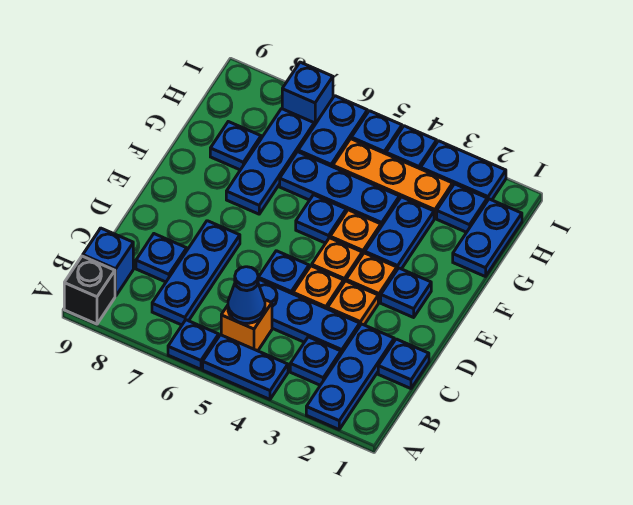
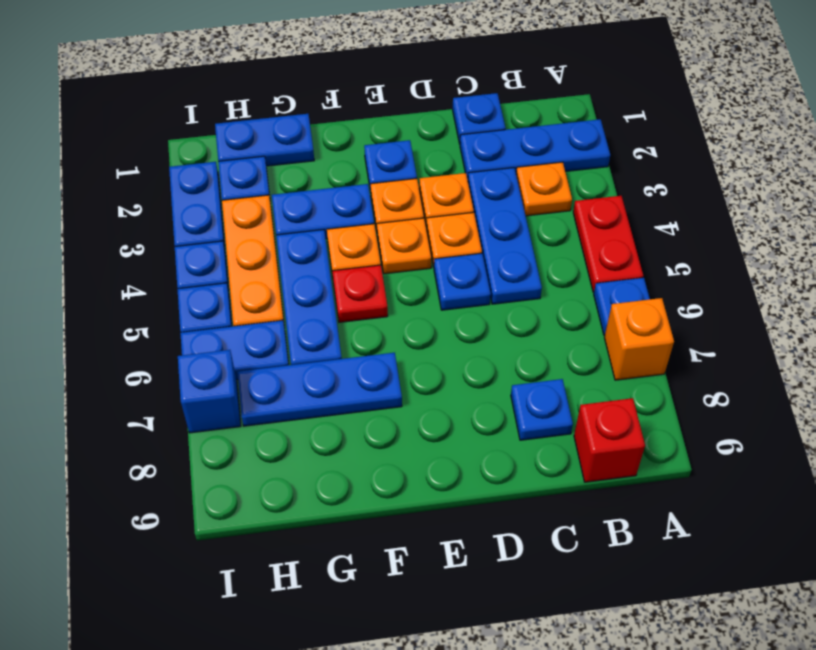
blue plate A4:A5 level 1 -> red plate A4:A5 level 1
black brick A9 level 1 -> none
blue plate B3 level 1 -> orange plate B3 level 1
orange brick B5 level 1 -> orange brick A7 level 1
blue cone B5 level 2 -> none
blue plate B7:D7 level 1 -> none
blue brick B9 level 1 -> red brick B9 level 1
blue plate F5 level 1 -> red plate F5 level 1
blue plate G8 level 1 -> none

